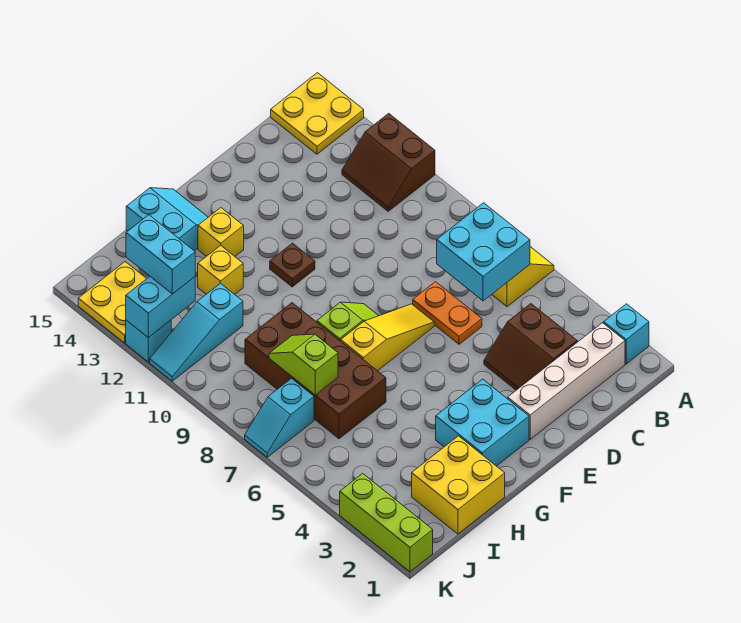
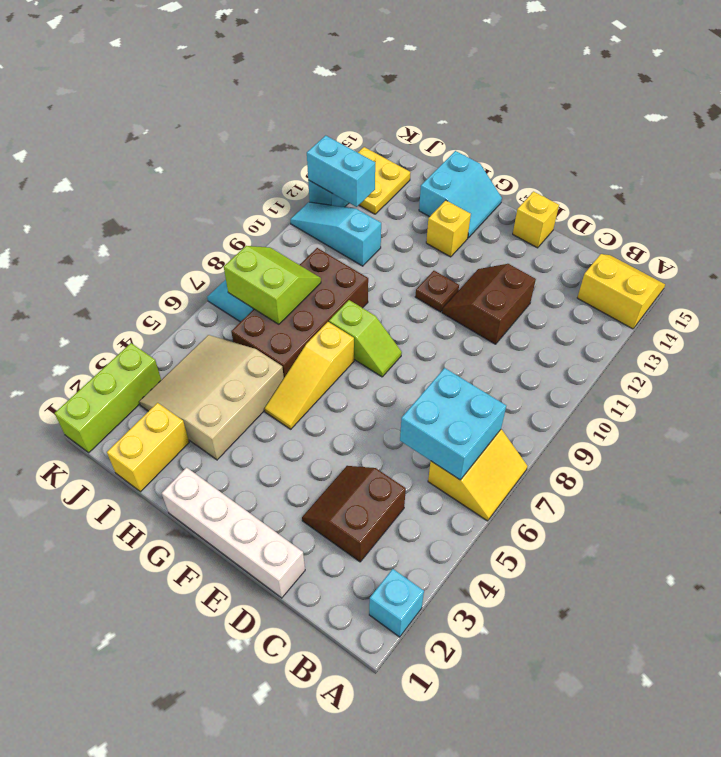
brown slope A11:B12 level 1 top A -> brown slope D11:E12 level 1 top D
yellow plate A14:B15 level 1 -> yellow slope A14:B15 level 1 top 14
white brick B2:E2 level 1 -> white brick D1:G1 level 1
orange plate D6:D7 level 1 -> none
yellow slope E7:G7 level 1 top G -> yellow slope G5:G7 level 1 top 7
cyan brick F2:G3 level 1 -> none
yellow brick H1:I2 level 1 -> yellow brick I1:I2 level 1
none -> tan slope H3:J5 level 1 top H
yellow brick H12 level 1 -> yellow brick E15 level 1
lime slope I7:I8 level 2 top 7 -> lime slope I7:J8 level 2 top 7
cyan brick J12:J13 level 3 -> none

